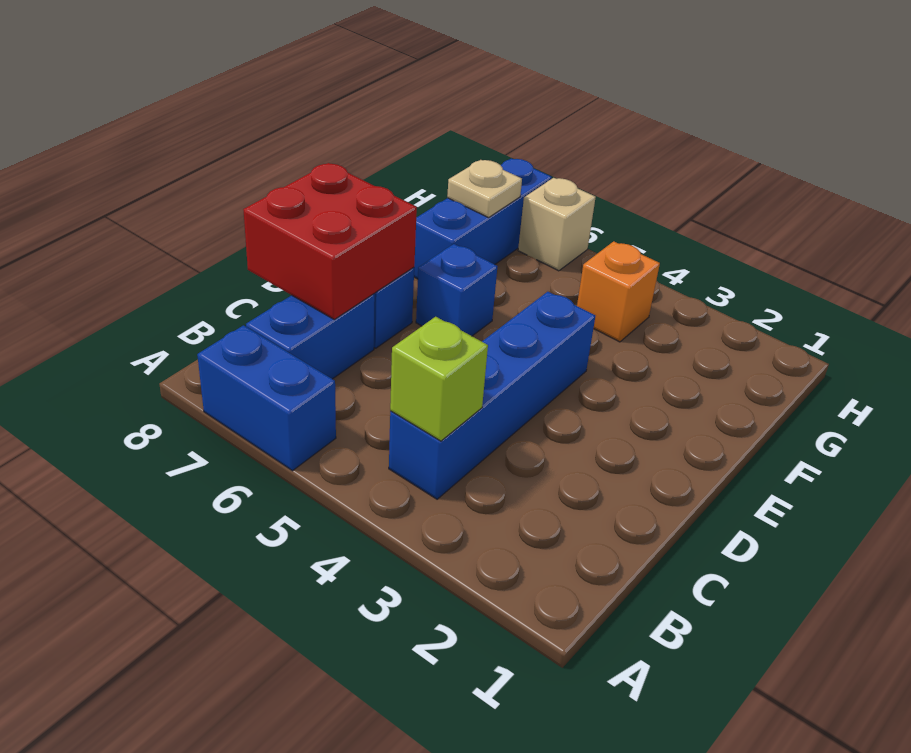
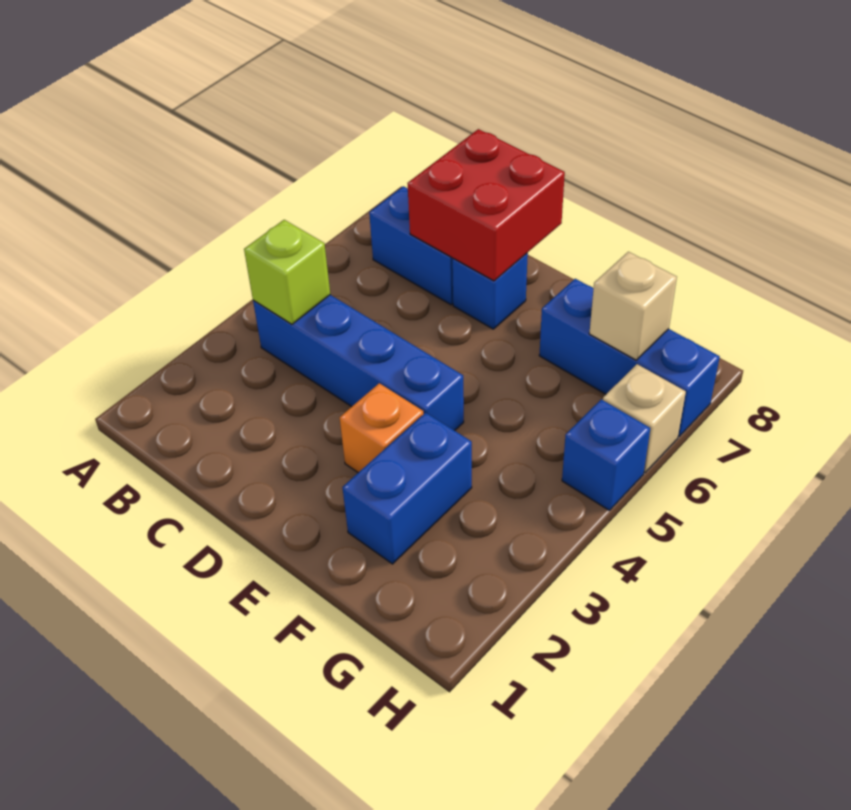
blue brick A6:A7 level 1 -> blue brick F2:F3 level 1
blue brick E6 level 1 -> blue brick H5 level 1
orange brick G4 level 1 -> orange brick E3 level 1
tan plate G7 level 2 -> tan brick G7 level 2

